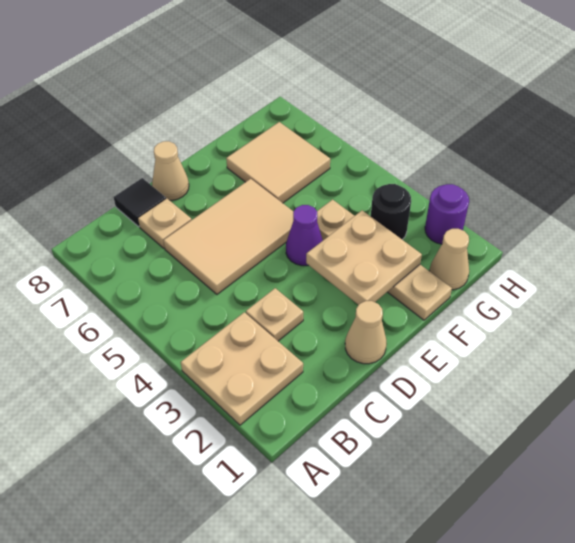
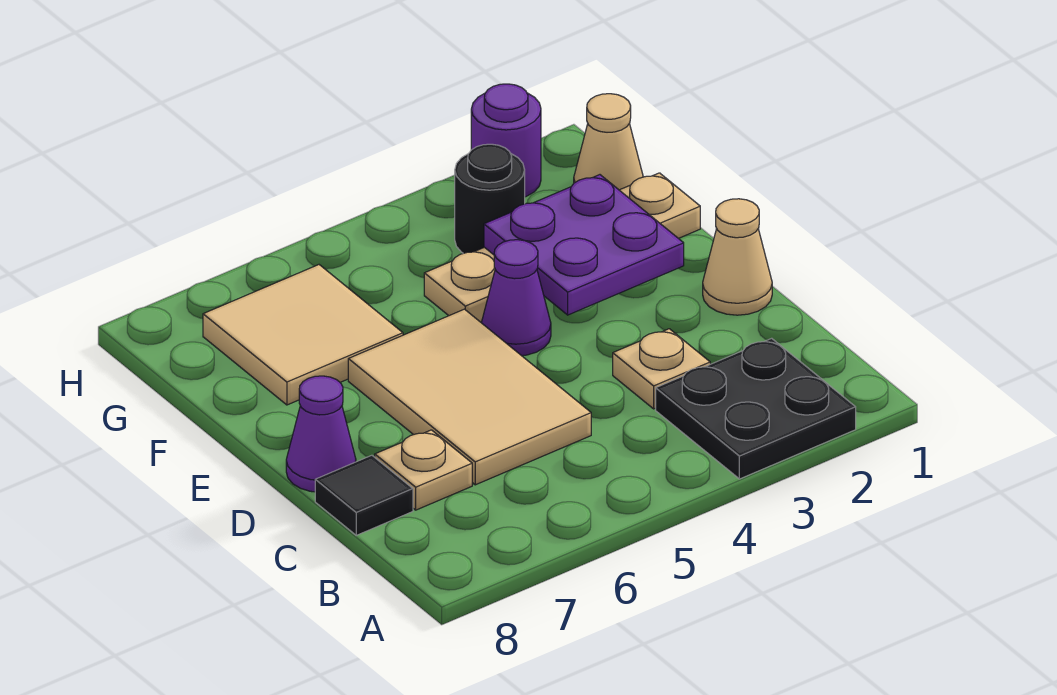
tan plate A2:B3 level 1 -> black plate A2:B3 level 1
tan cone D8 level 1 -> purple cone D8 level 1
tan plate E2:F3 level 2 -> purple plate E2:F3 level 2

